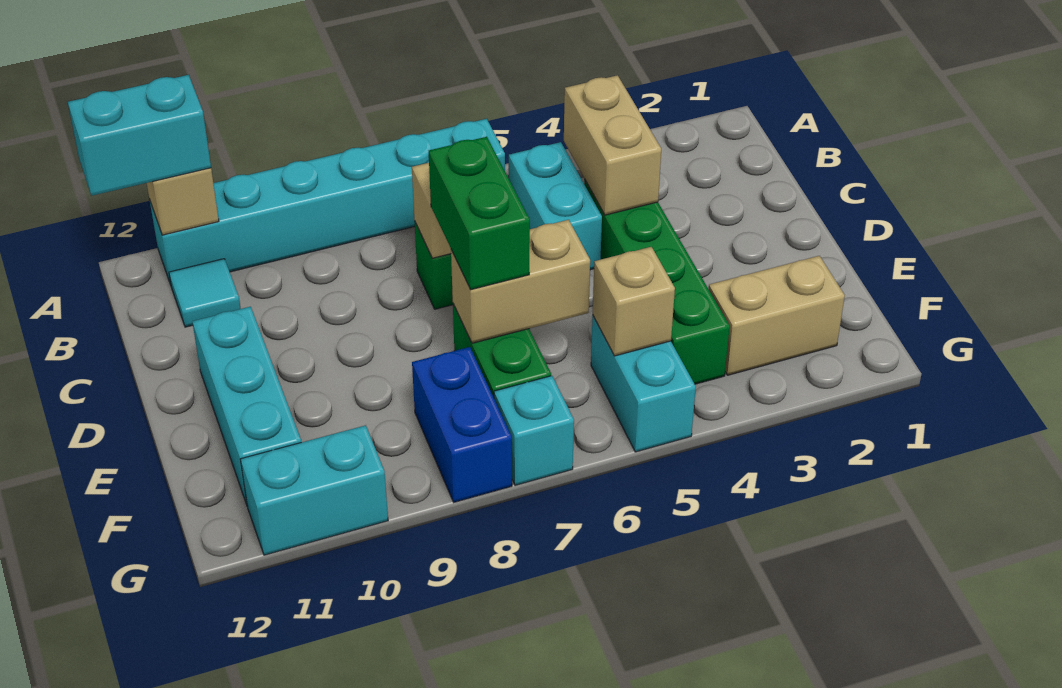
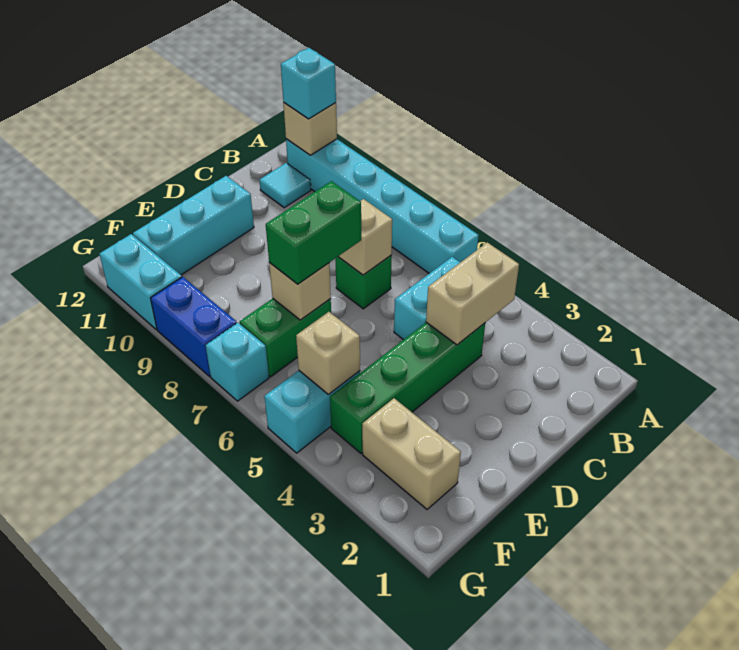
cyan brick A11:A12 level 3 -> cyan brick A11 level 3
tan brick E6:E7 level 2 -> tan brick E7 level 2
blue brick F8:G8 level 1 -> blue brick G8:G9 level 1

